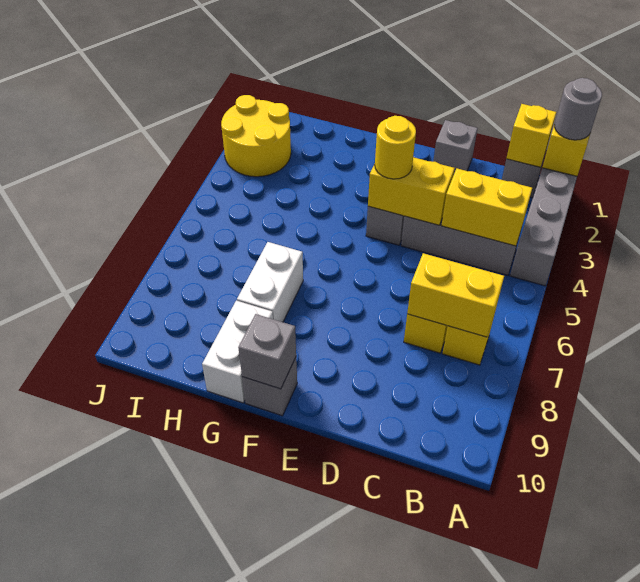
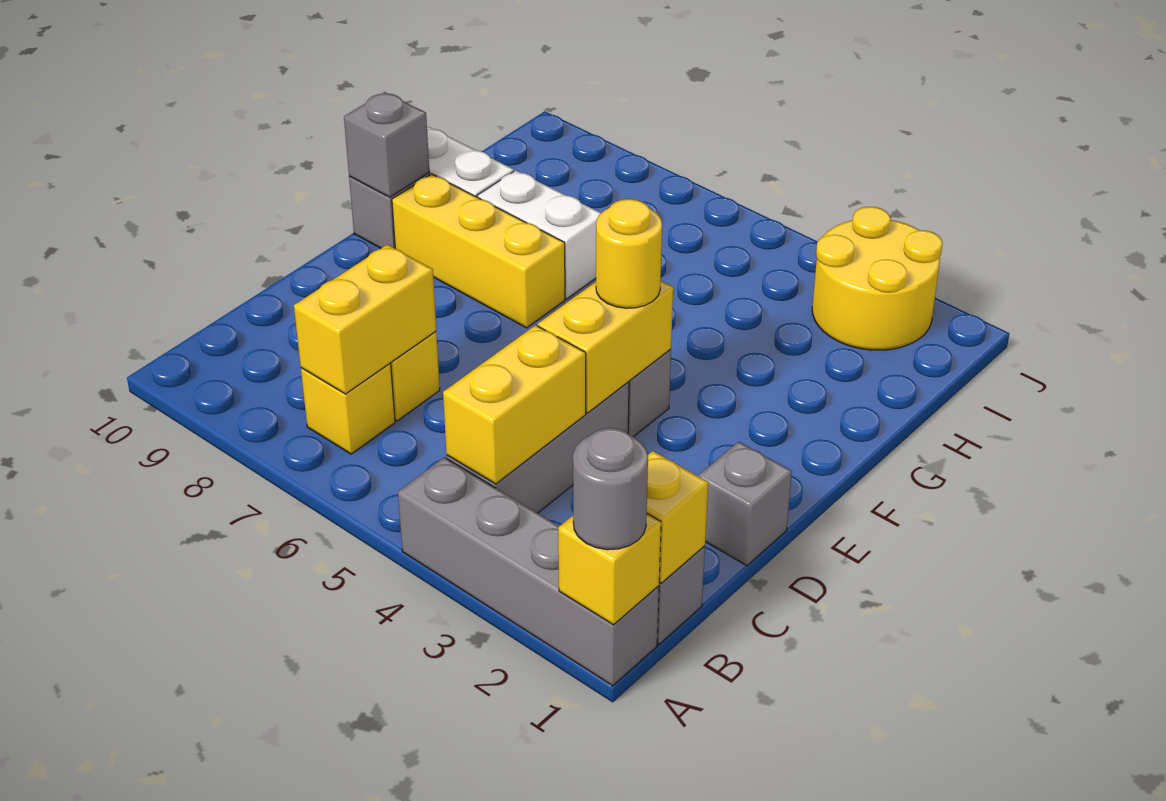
none -> yellow brick F7:F9 level 1

